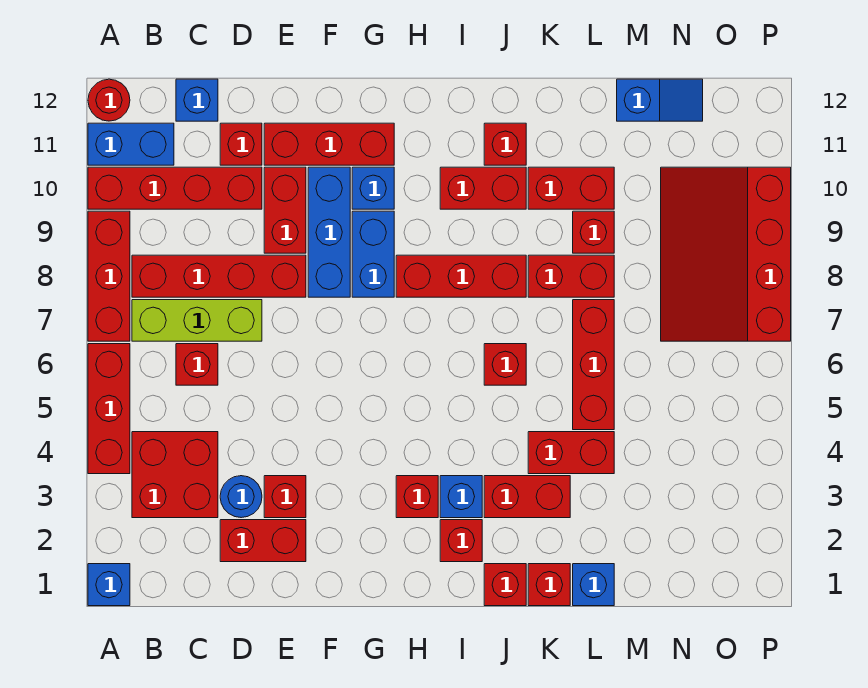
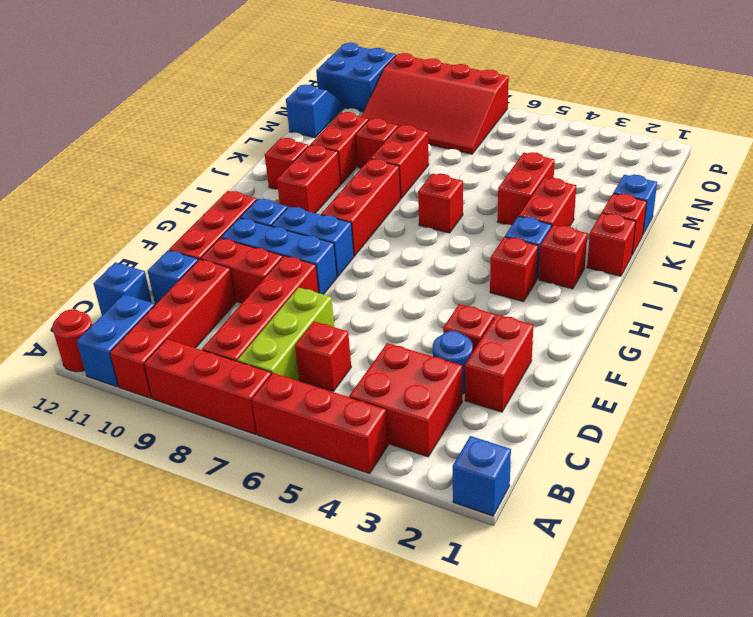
red brick D11 level 1 -> blue brick D11 level 1
red brick L5:L7 level 1 -> none
none -> blue brick O11:P12 level 1

